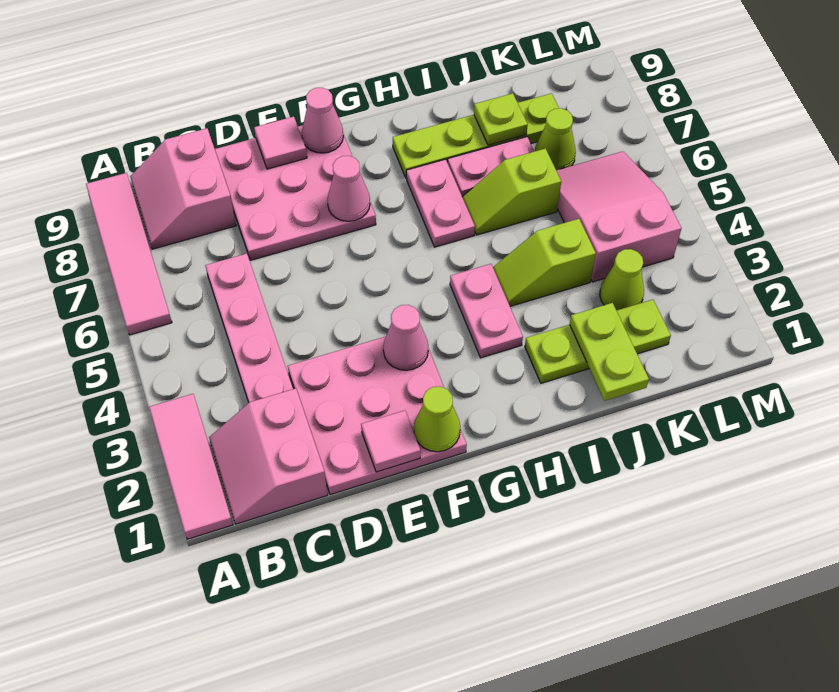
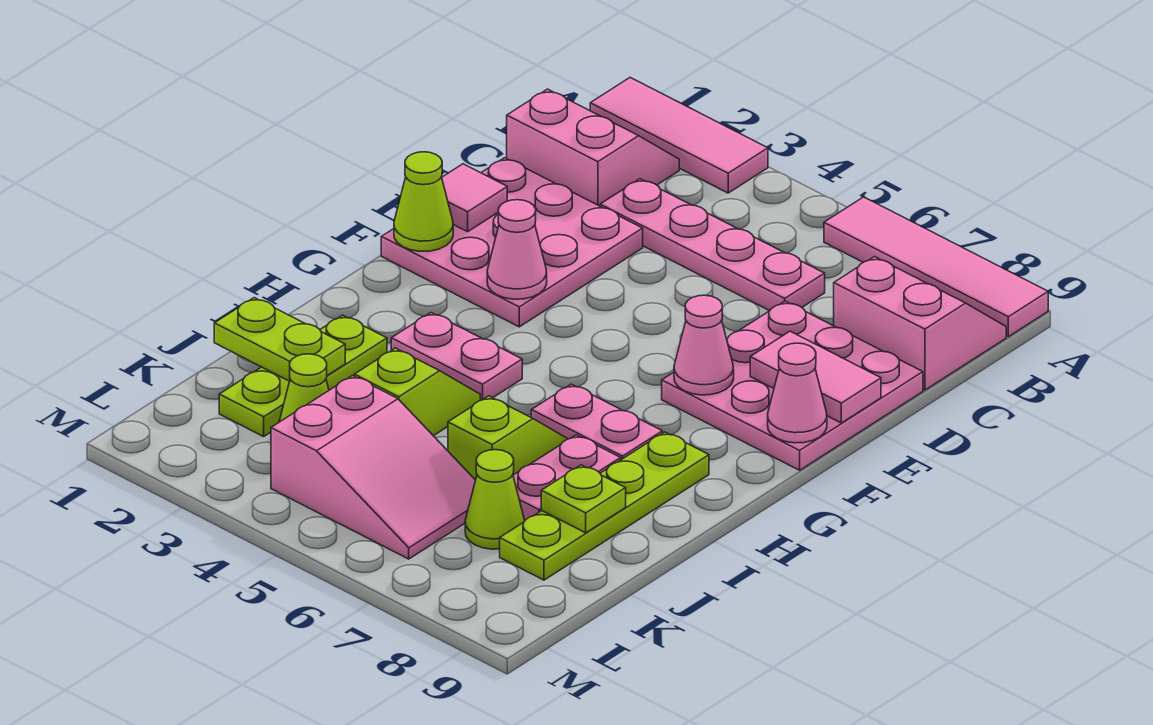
pink tile E9 level 2 -> pink tile E8:E9 level 2

